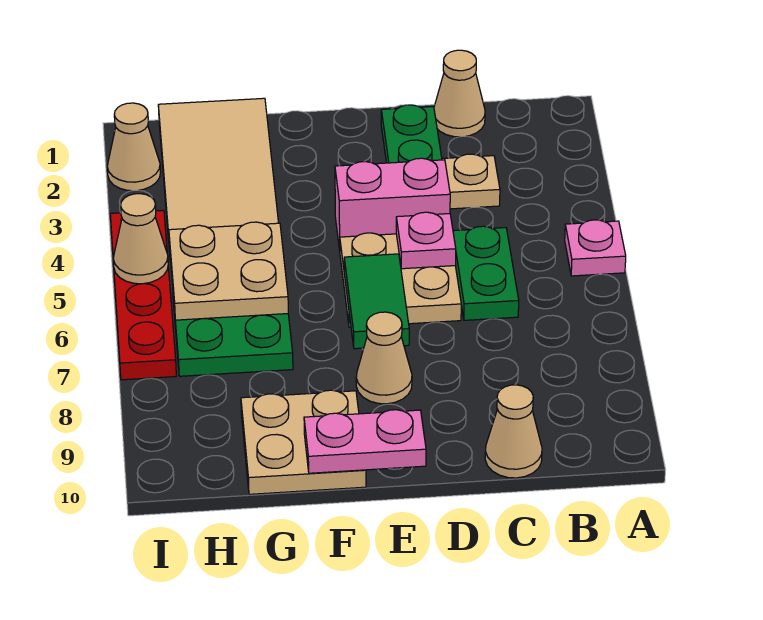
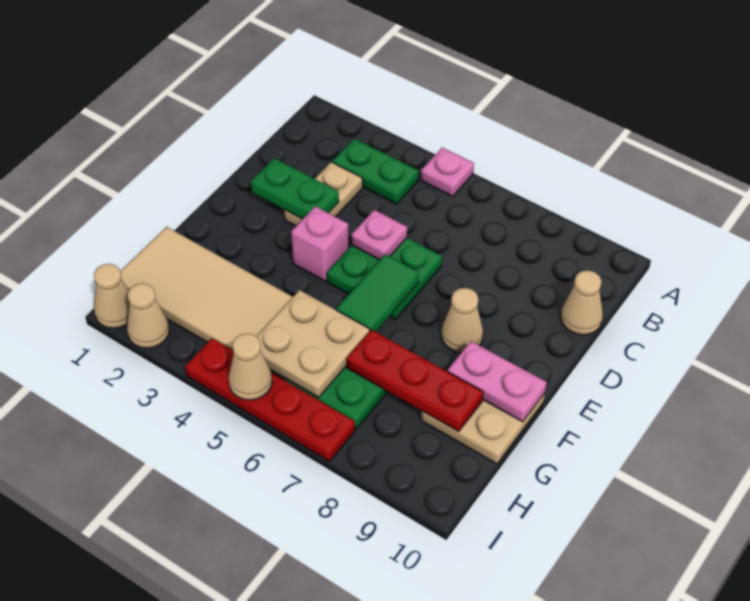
tan cone C1 level 1 -> tan cone I1 level 1
green plate C5:C6 level 1 -> green plate B3:B4 level 1
pink brick D4:E4 level 1 -> pink brick E4 level 1
tan plate D5:E6 level 1 -> green plate D5:E6 level 1
green tile E6:E7 level 2 -> green tile E6:F6 level 2
pink plate E10:F10 level 2 -> pink plate F9:F10 level 2
none -> red plate G7:G9 level 2

